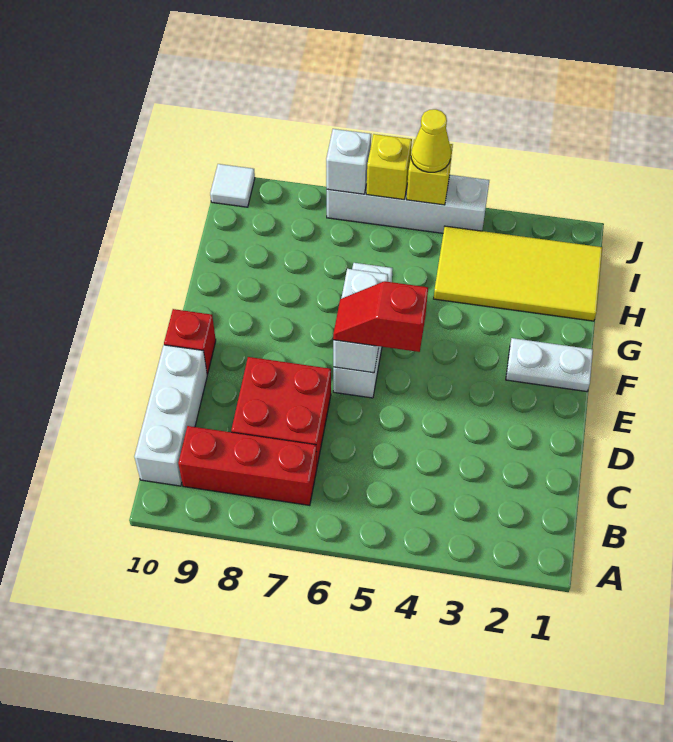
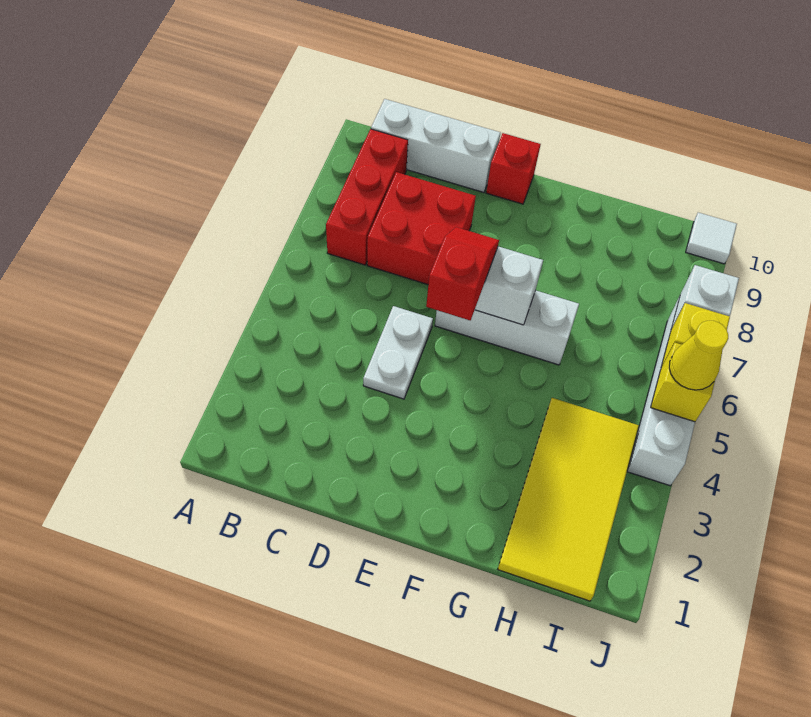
white plate F1:F2 level 1 -> white plate D4:D5 level 1

